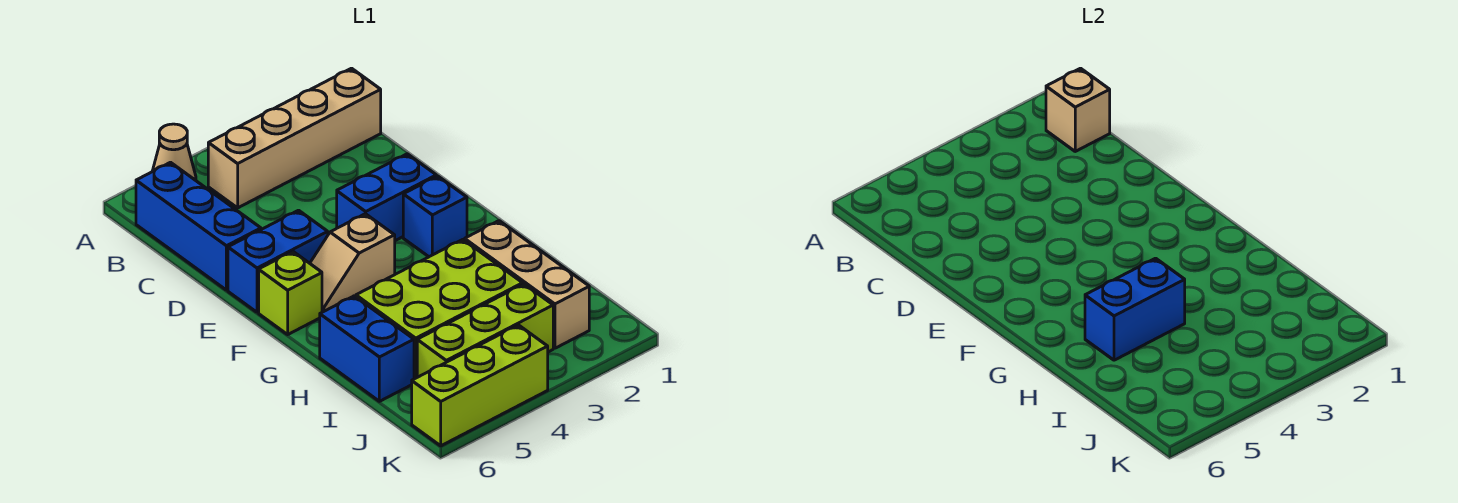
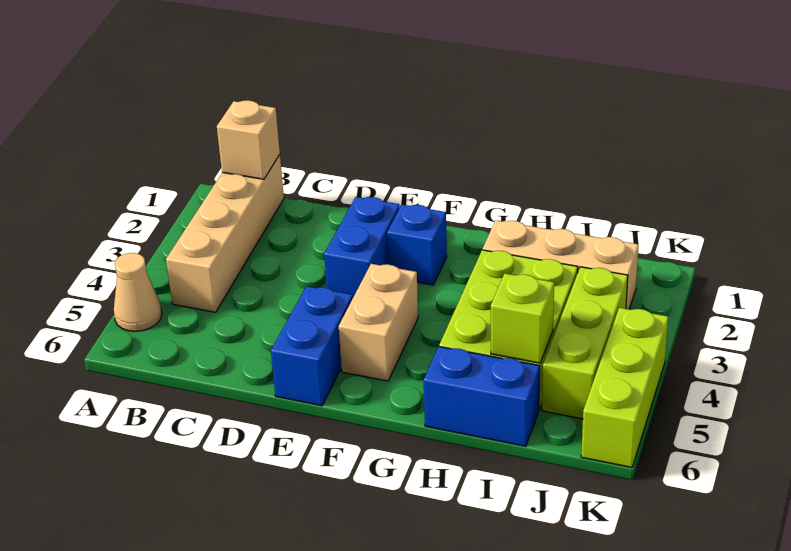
blue brick B6:D6 level 1 -> none
tan slope F4:F5 level 1 top 4 -> tan brick F4:F5 level 1
lime brick F6 level 1 -> lime brick I5 level 2
blue brick H4:H5 level 2 -> none

